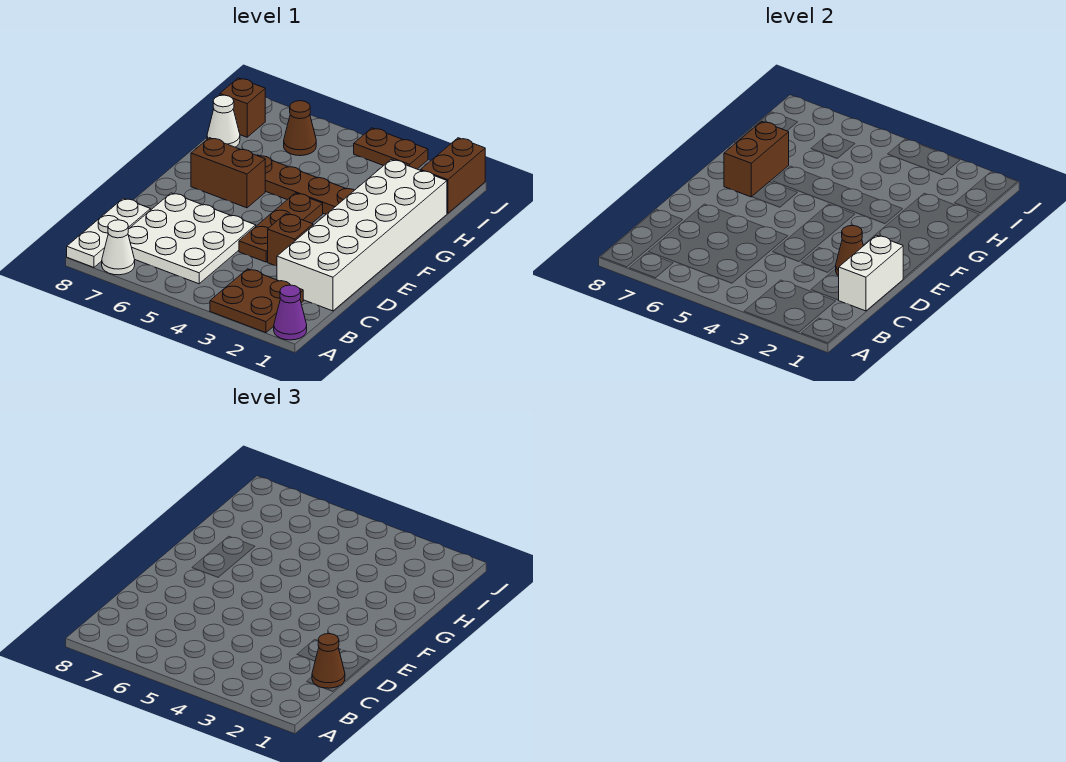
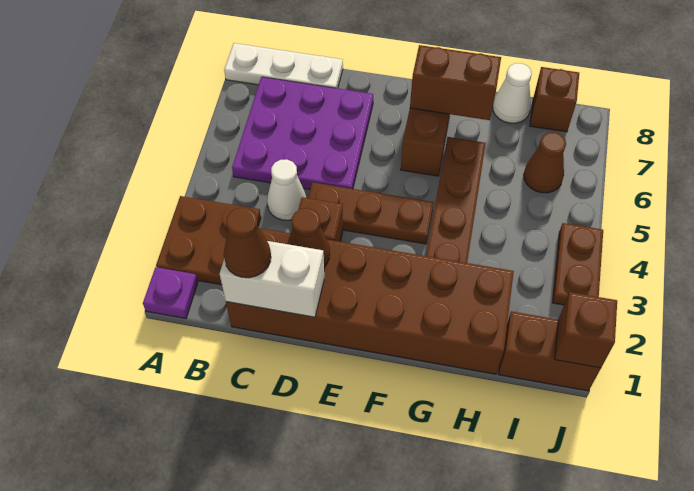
purple cone A1 level 1 -> purple plate A1 level 1
white cone A7 level 1 -> white cone C4 level 1
white plate B5:D7 level 1 -> purple plate B5:D7 level 1
white brick C1:H2 level 1 -> brown brick C1:H2 level 1
none -> brown brick J1 level 2

